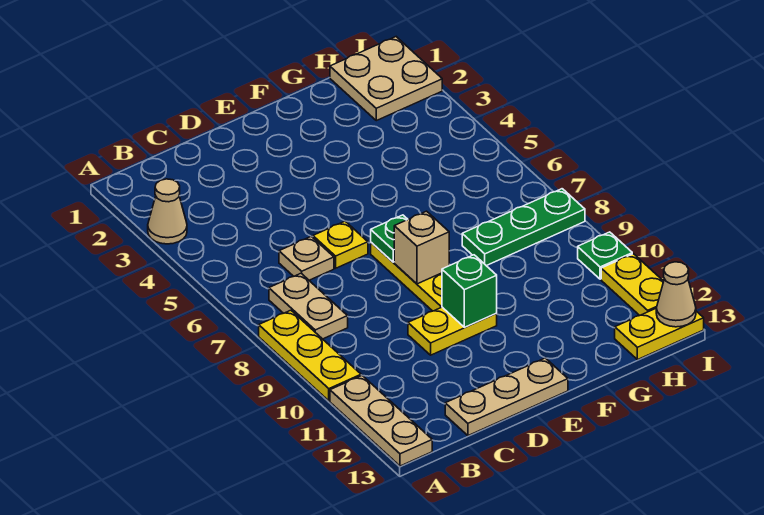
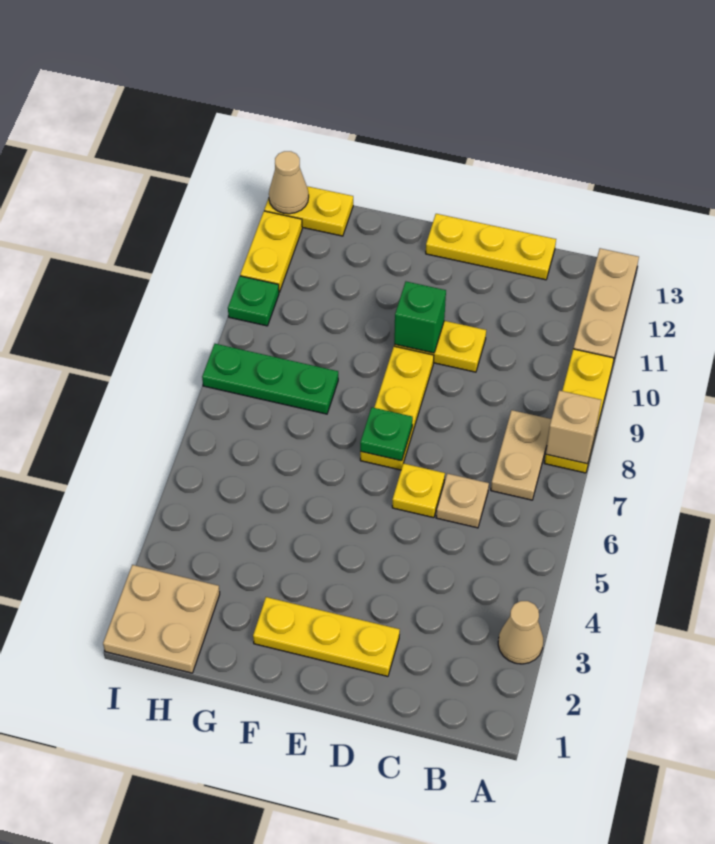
tan plate C13:E13 level 1 -> yellow plate C13:E13 level 1
none -> yellow plate D2:F2 level 1
tan brick E8 level 2 -> tan brick A8 level 2

